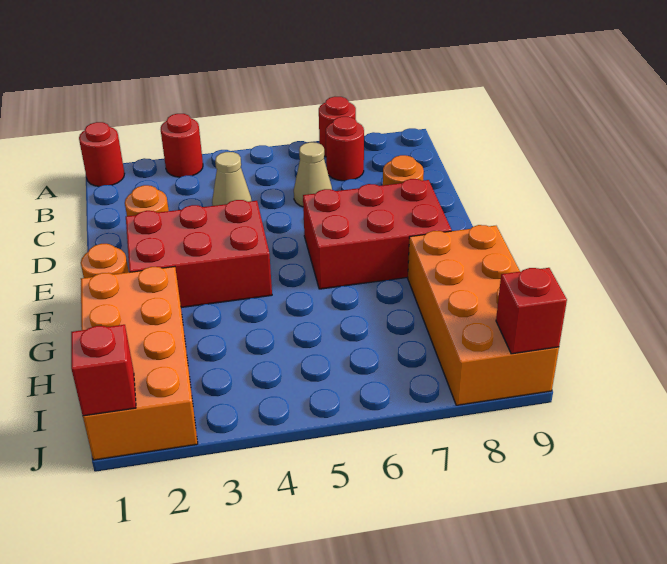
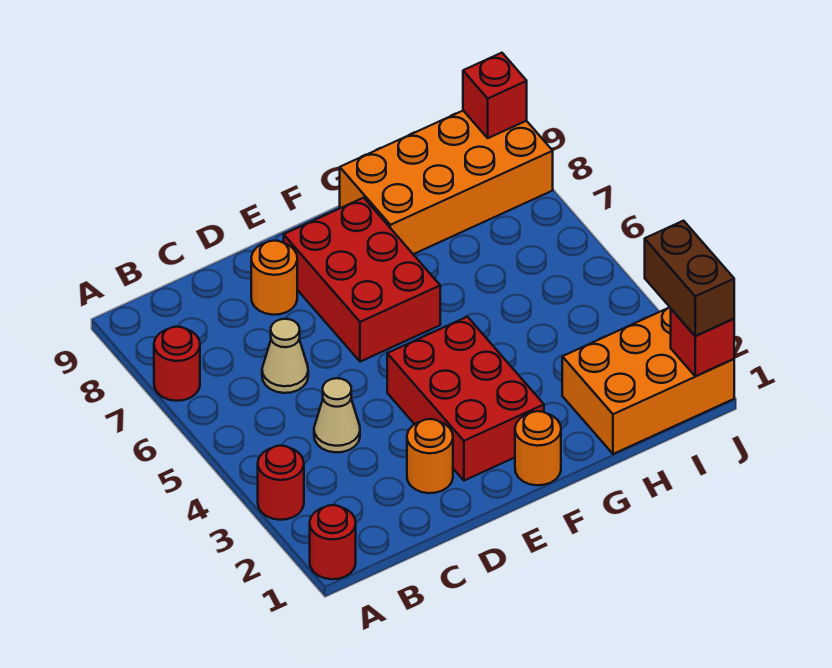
red round brick B7 level 1 -> none
orange brick G1:J2 level 1 -> orange brick H1:J2 level 1
none -> brown brick J1:J2 level 3

